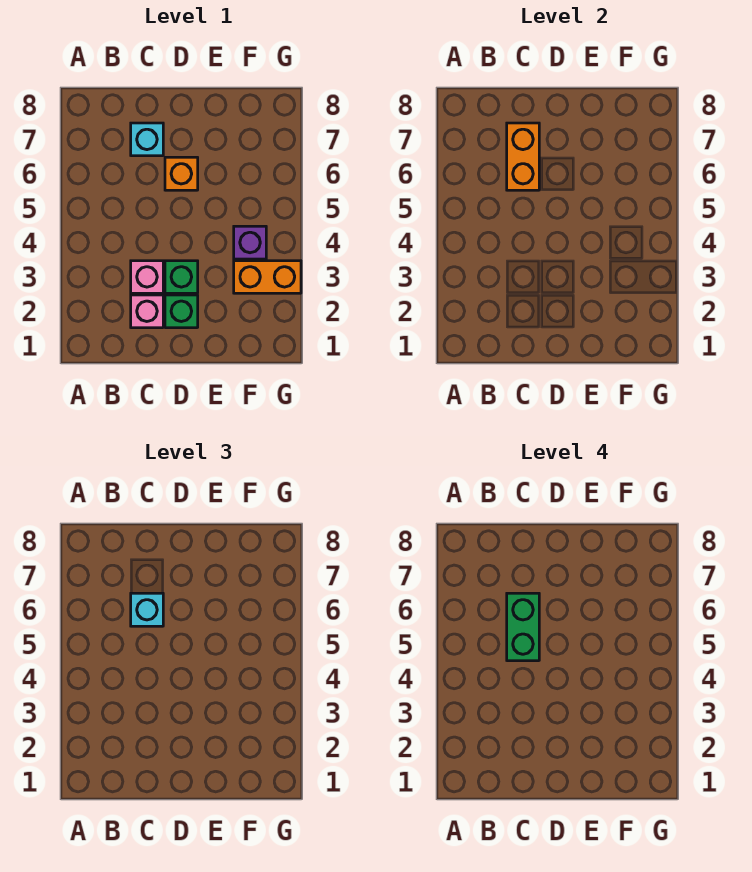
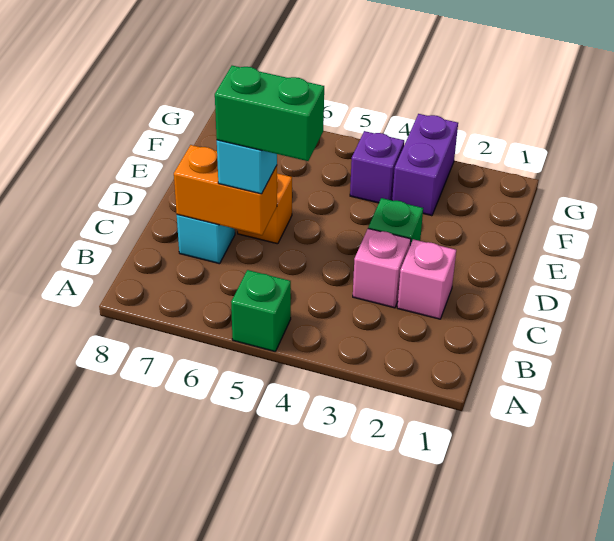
green brick D2 level 1 -> green brick A5 level 1
orange brick F3:G3 level 1 -> purple brick F3:G3 level 1

